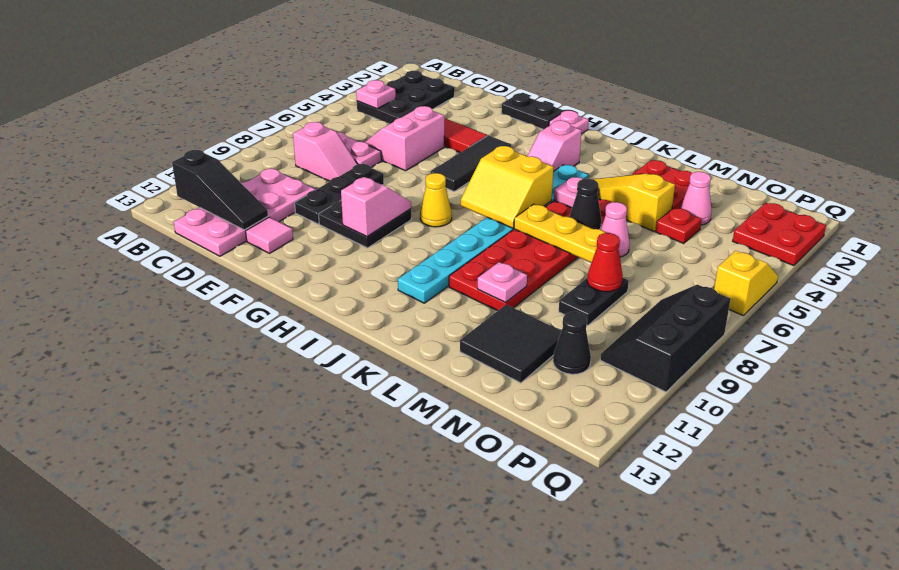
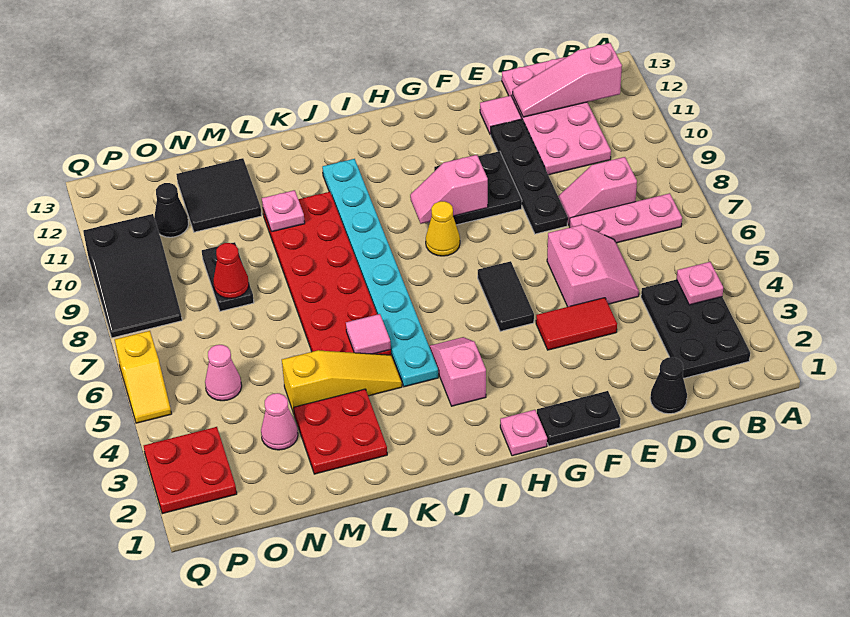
black slope B12:D12 level 2 top B -> pink slope B12:D12 level 2 top B
black plate E8:E10 level 1 -> black plate E8:E11 level 1
black tile G4:G6 level 1 -> black tile G5:G6 level 1
pink slope G9:G10 level 2 top 10 -> pink slope G9:H9 level 2 top G
yellow slope I6:J7 level 2 top 6 -> none
pink plate K5 level 2 -> pink tile K5 level 2
yellow plate K7:M7 level 2 -> none
black cone L6 level 2 -> black cone D1 level 1
pink cone M6 level 1 -> pink cone O5 level 1
red plate N4 level 1 -> none
black slope P8:Q10 level 1 top Q -> black slope P8:Q10 level 1 top 10

